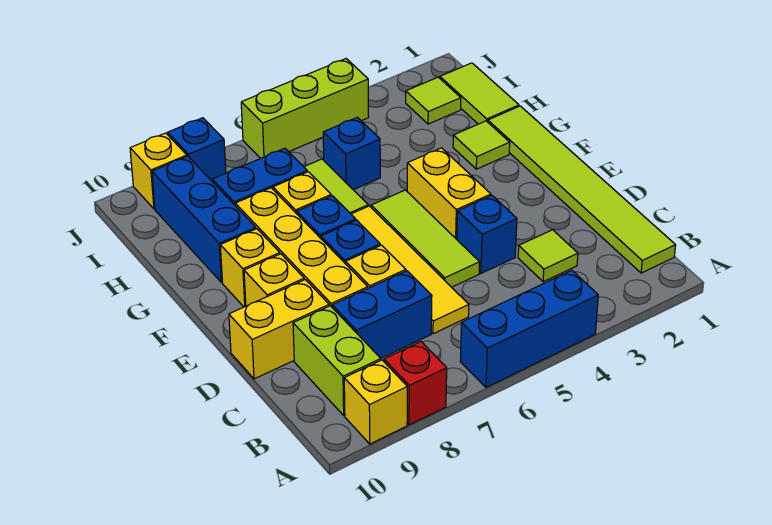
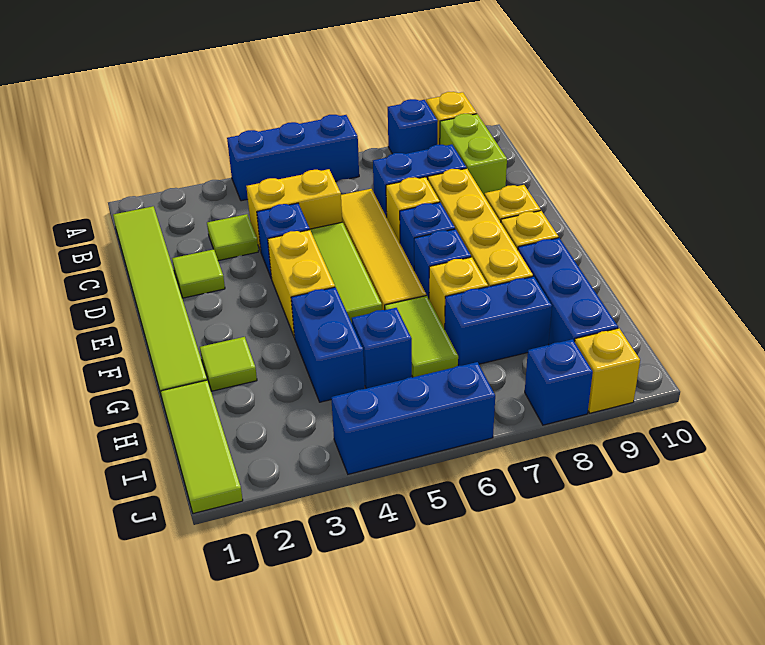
red brick A8 level 1 -> blue brick A8 level 1
yellow brick D9:D10 level 1 -> yellow brick C4:C5 level 1
none -> blue brick G4:H4 level 1
lime tile H1:I1 level 1 -> lime tile H1:J1 level 1
lime tile I2 level 1 -> lime tile D2 level 1
lime brick J4:J6 level 1 -> blue brick J4:J6 level 1

